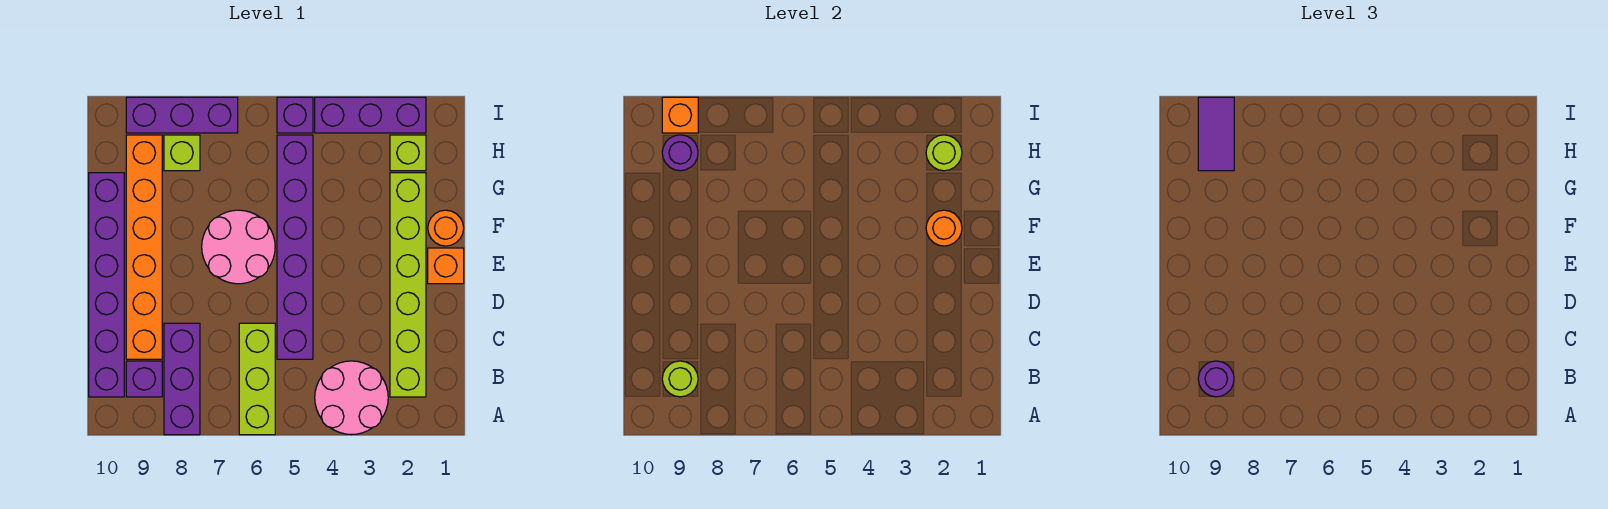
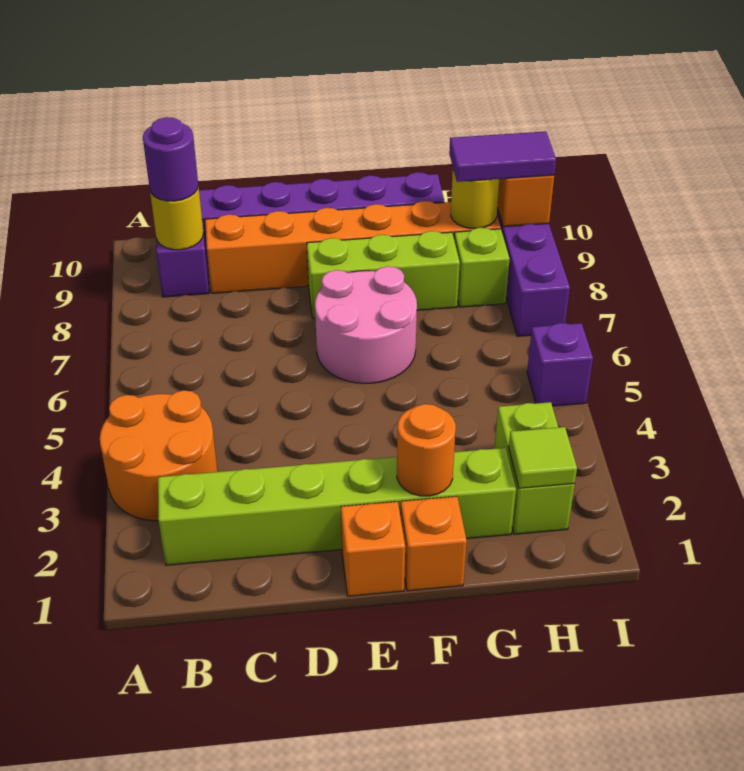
pink round brick A3:B4 level 1 -> orange round brick A3:B4 level 1
lime brick A6:C6 level 1 -> lime brick E8:G8 level 1
purple brick A8:C8 level 1 -> none
lime round brick B9 level 2 -> yellow round brick B9 level 2
purple brick C5:H5 level 1 -> none
orange round brick F1 level 1 -> orange brick F1 level 1
lime brick H2 level 1 -> lime brick H2:H3 level 1
lime round brick H2 level 2 -> lime tile H2 level 2
purple round brick H9 level 2 -> yellow round brick H9 level 2
purple brick I2:I4 level 1 -> none

